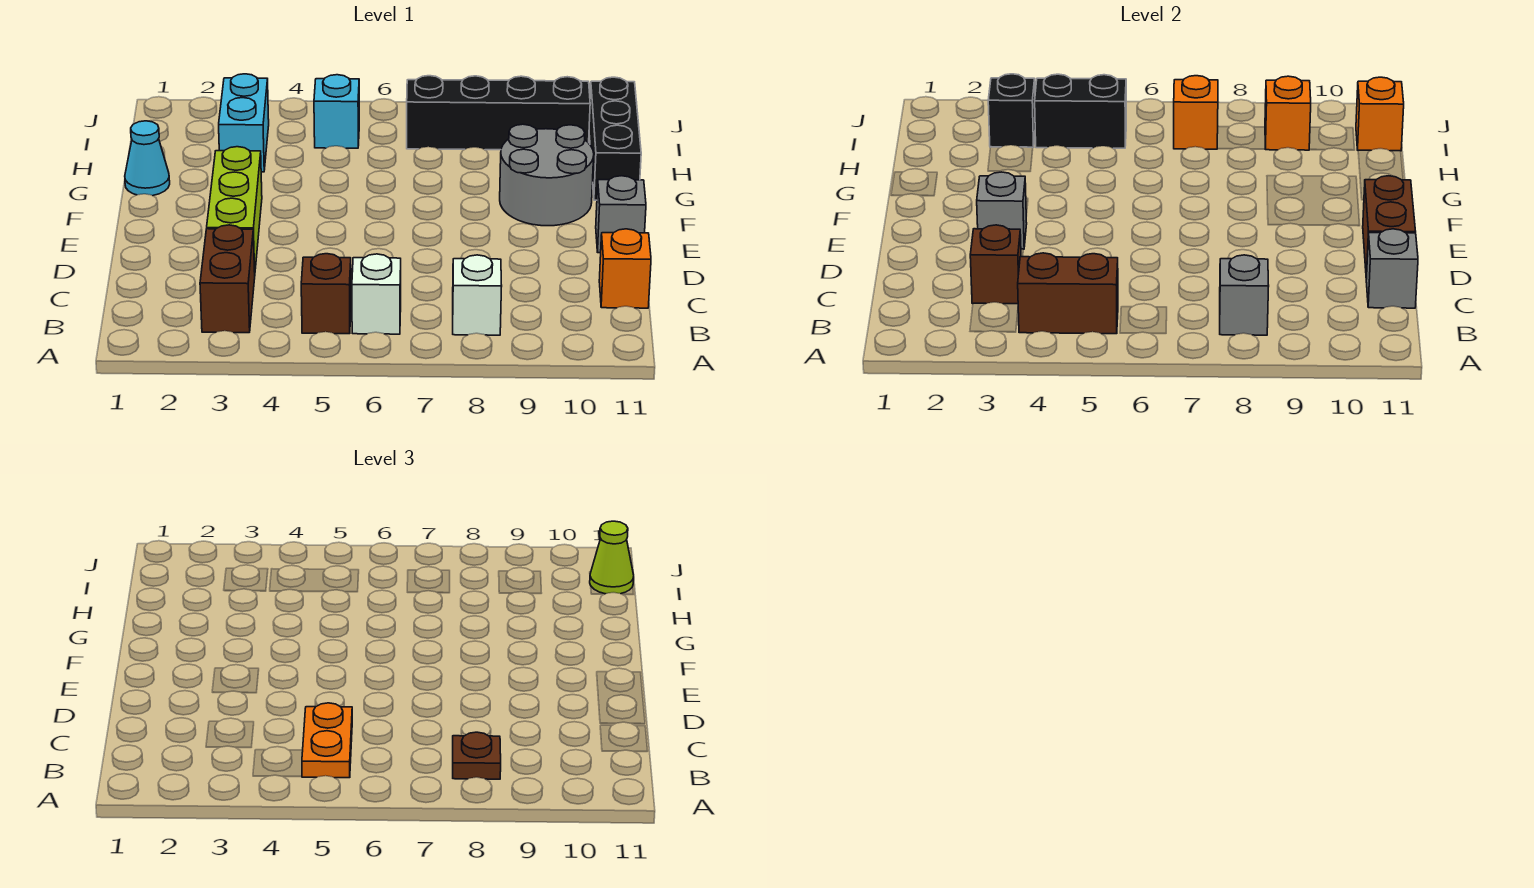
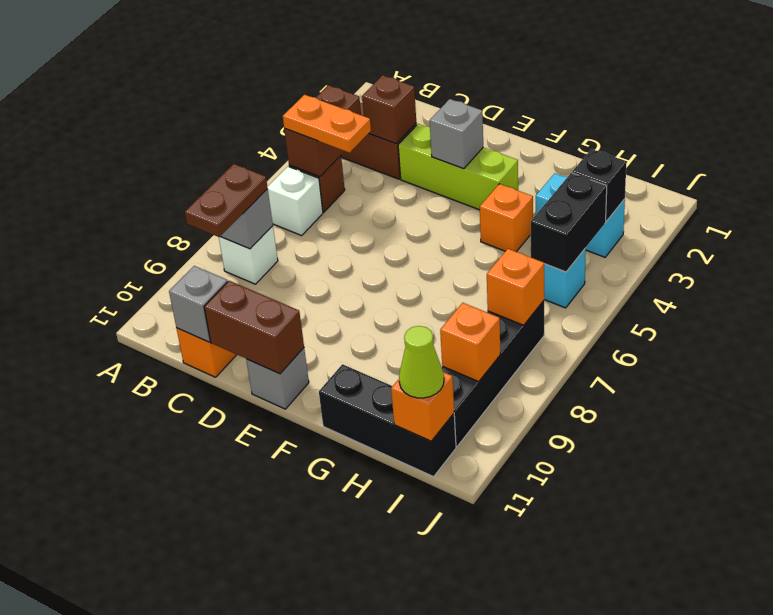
brown plate B8 level 3 -> brown plate B8:B9 level 3
grey round brick F9:G10 level 1 -> none
cyan cone G1 level 1 -> none
none -> orange brick G4 level 1

